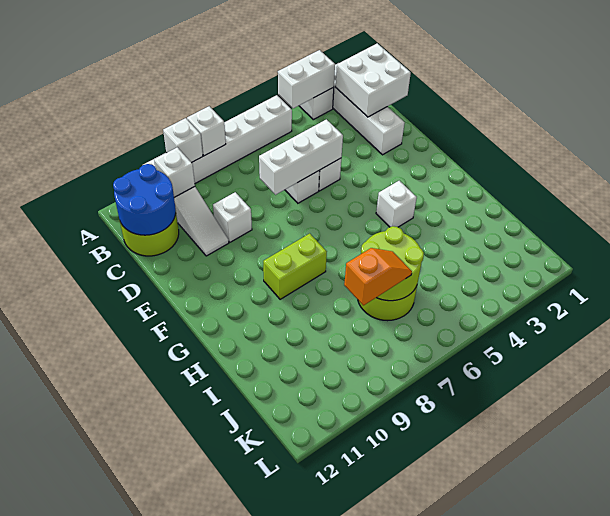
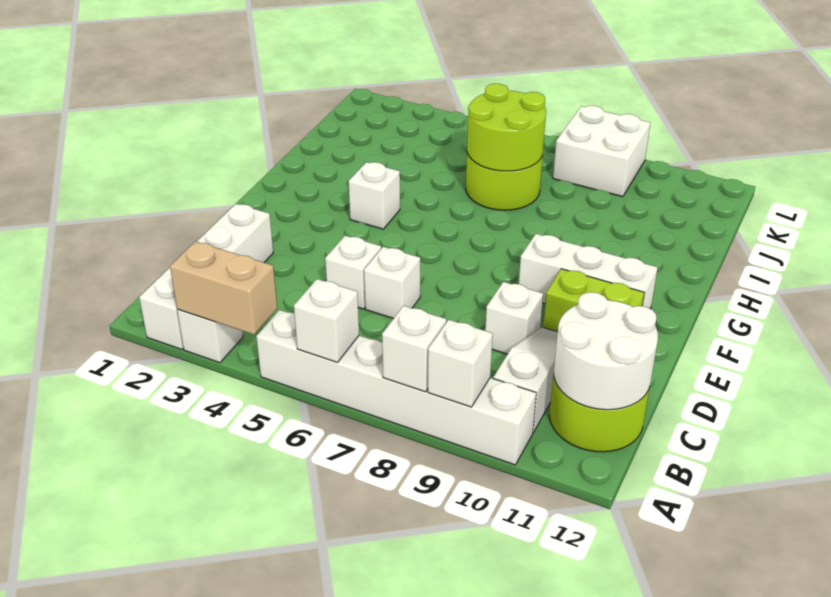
white brick A3:A4 level 2 -> tan brick A3:A4 level 2
white brick B1:C2 level 2 -> white brick K8:L9 level 1
white brick B10 level 2 -> white brick A6 level 2
blue round brick B11:C12 level 2 -> white round brick B11:C12 level 2
white brick D5:D7 level 2 -> white brick F9:F11 level 1
lime brick G8:G9 level 1 -> lime brick E10:E11 level 1
orange slope J7:J8 level 3 top 8 -> none

